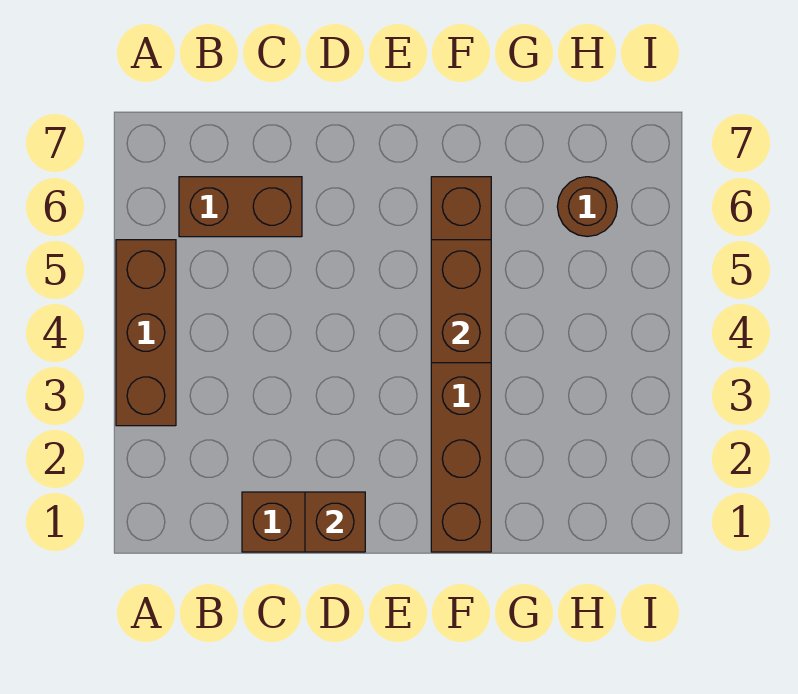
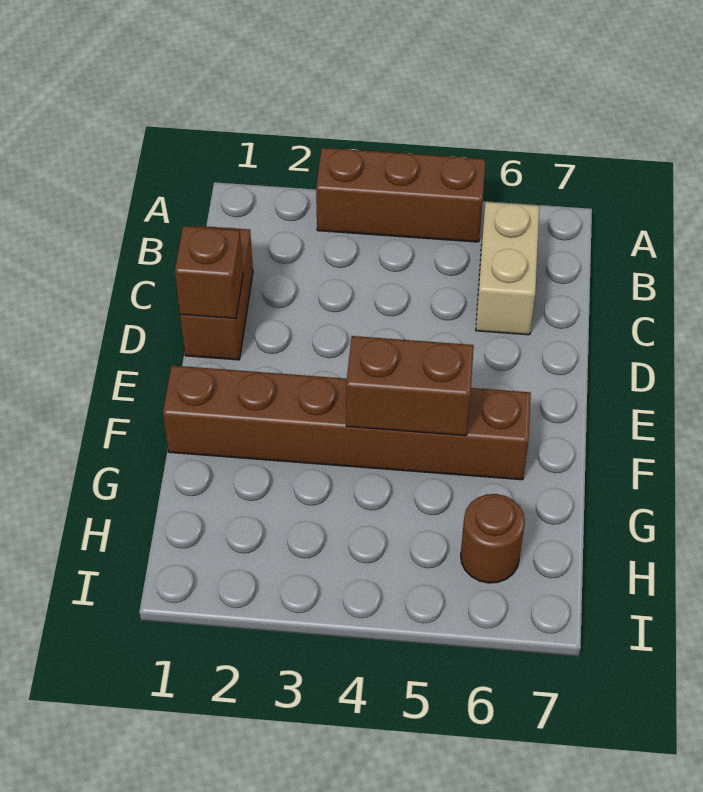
brown brick B6:C6 level 1 -> tan brick B6:C6 level 1

